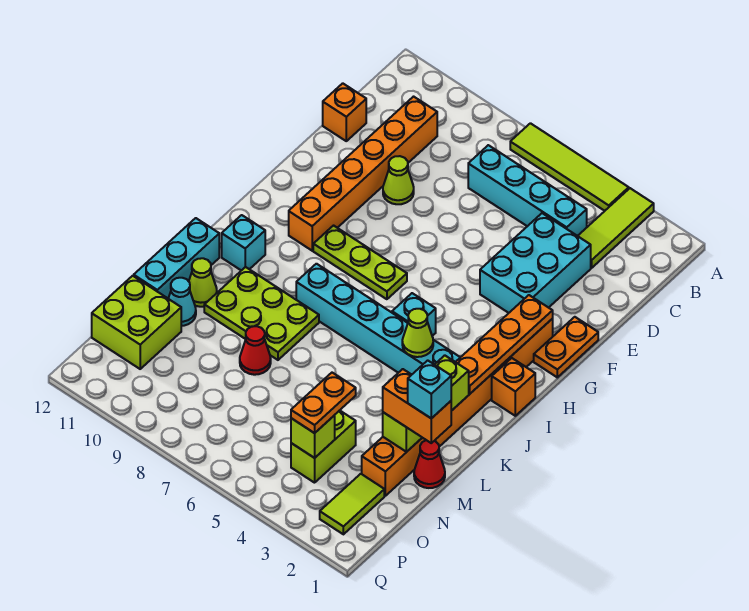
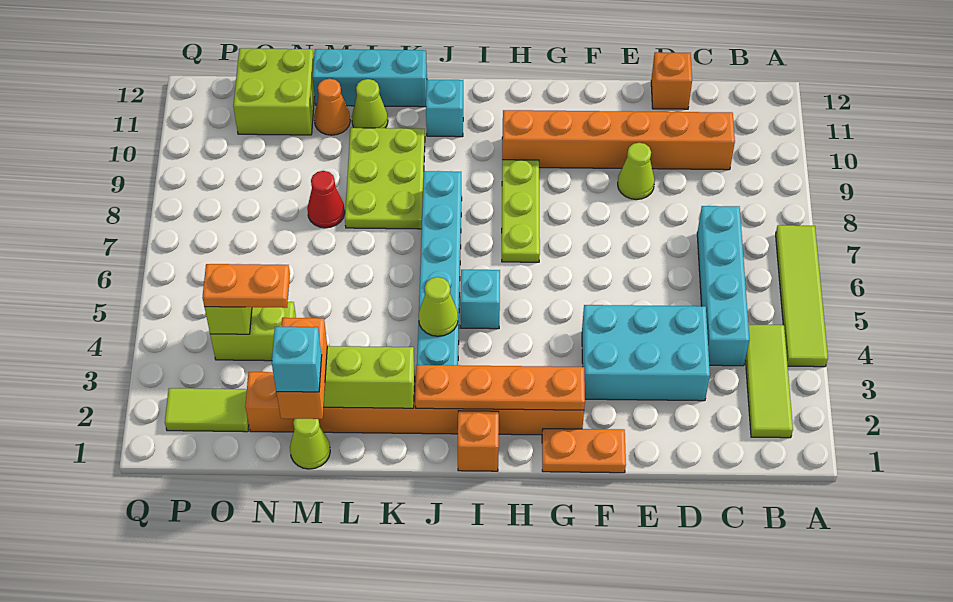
lime tile A3:C3 level 1 -> lime tile B2:B4 level 1
red cone M1 level 1 -> lime cone M1 level 1
cyan cone M11 level 1 -> orange cone M11 level 1

